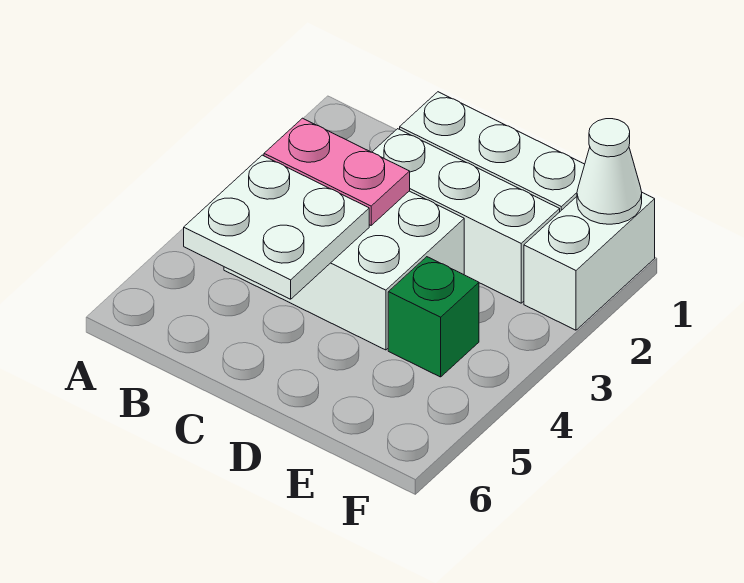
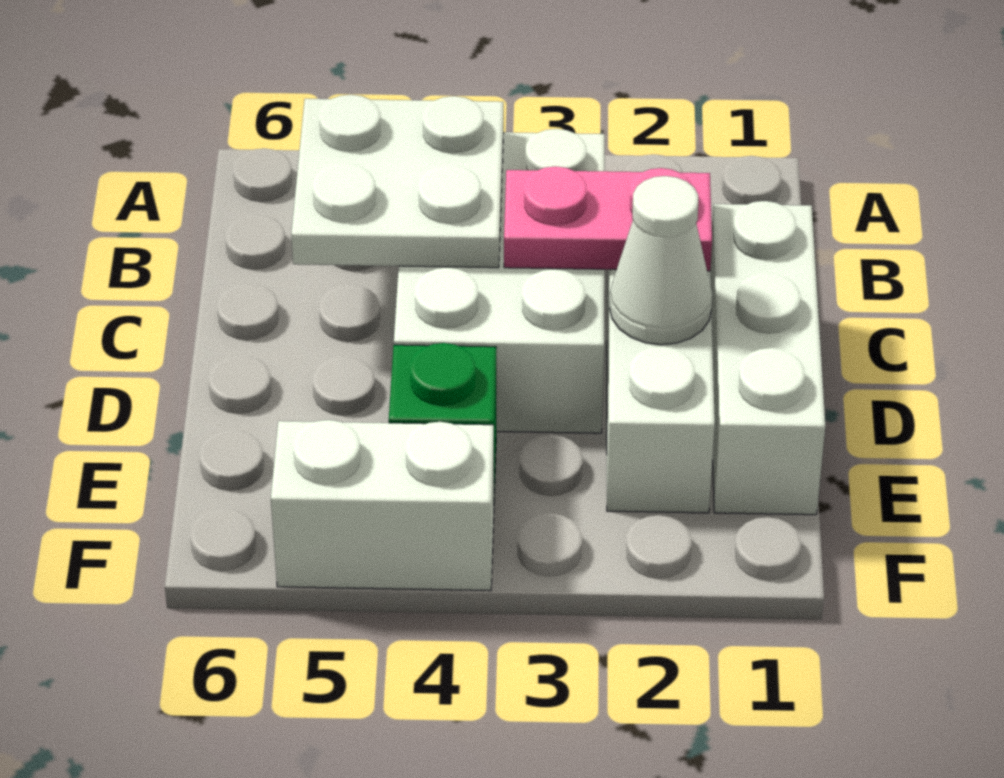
pink plate B3:C3 level 2 -> pink plate C2:C3 level 2
white brick F1:F2 level 1 -> white brick F4:F5 level 1
white cone F1 level 2 -> white cone D2 level 2

